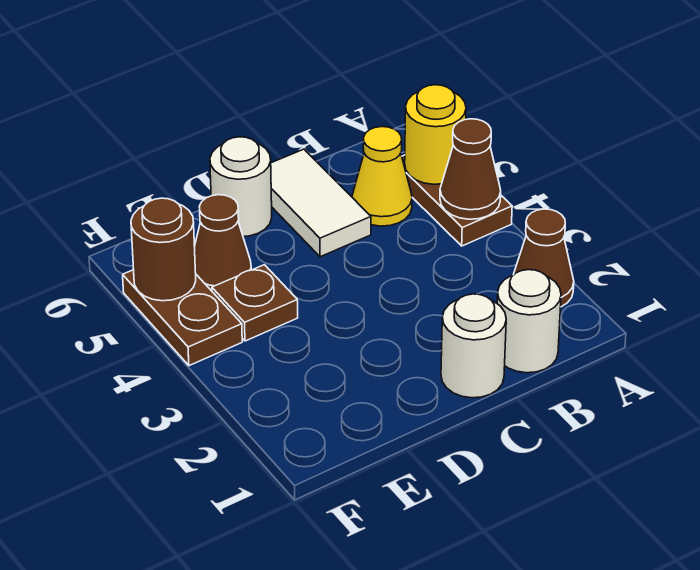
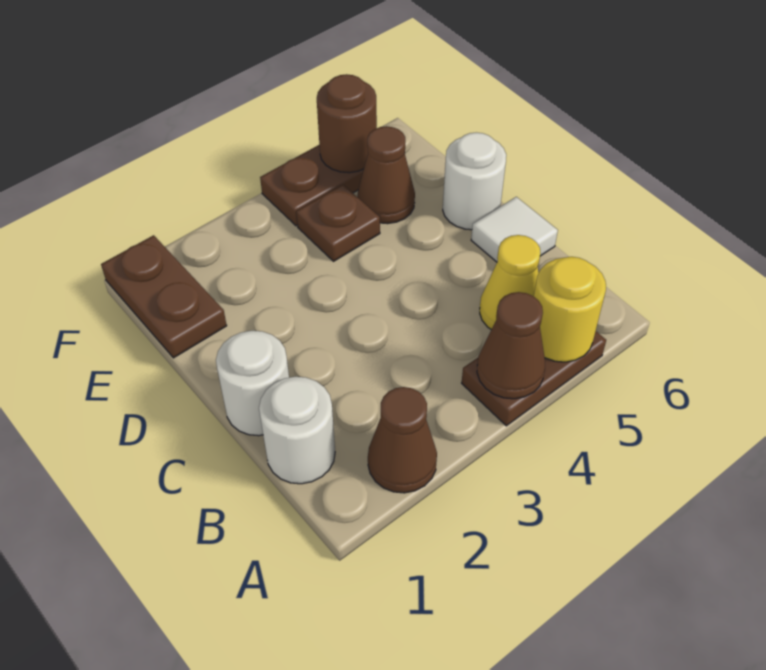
white tile C5:C6 level 1 -> white tile C6 level 1
none -> brown plate E1:F1 level 1

